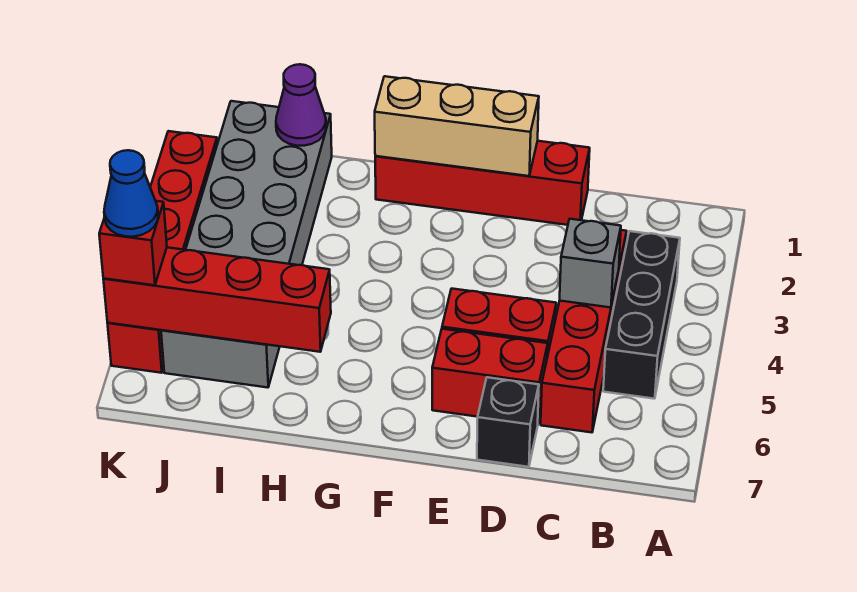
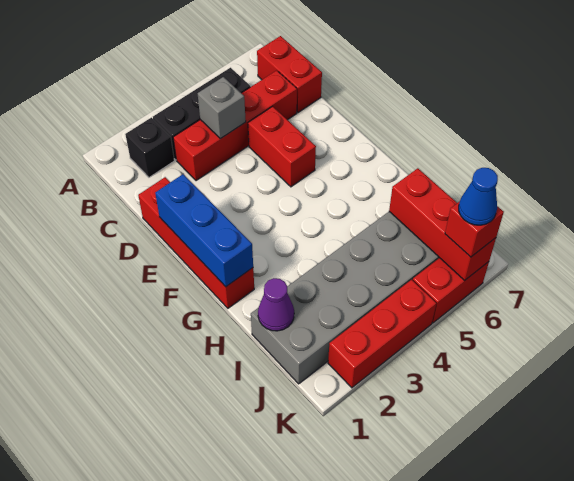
red brick D6:E6 level 1 -> red brick B7:C7 level 1
black brick D7 level 1 -> black brick B2 level 1
tan brick E1:G1 level 2 -> blue brick E1:G1 level 2
red brick H6:K6 level 2 -> red brick I6:K6 level 2

